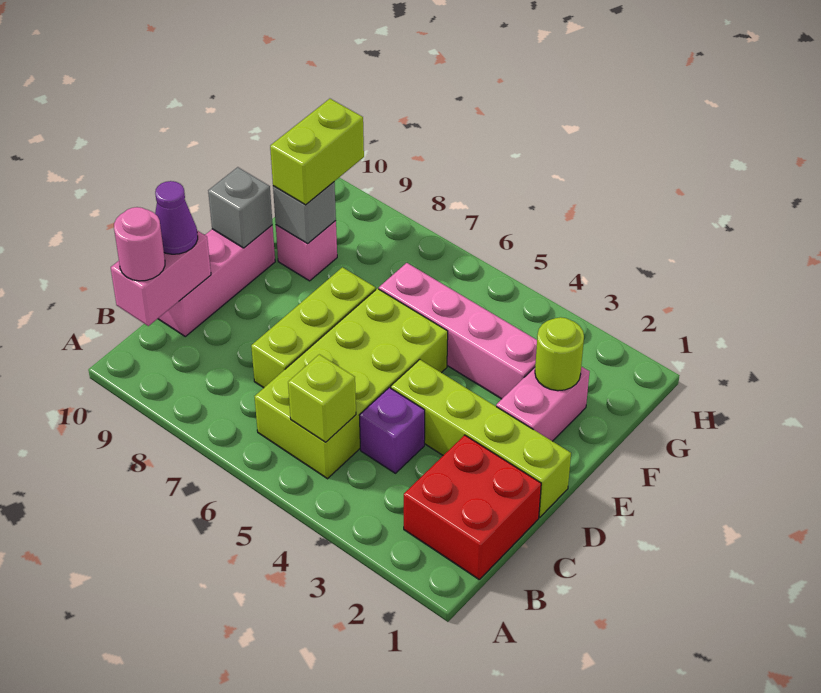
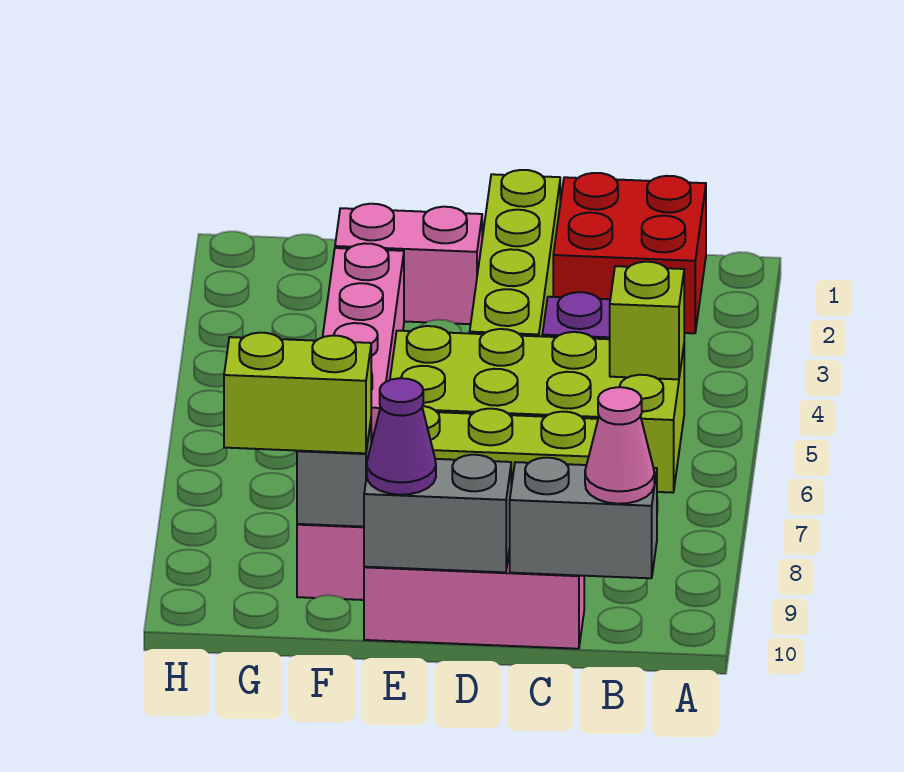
pink brick B10:C10 level 2 -> grey brick B10:C10 level 2
pink round brick B10 level 3 -> pink cone B10 level 3
purple cone C10 level 3 -> purple cone E10 level 3
grey brick E10 level 2 -> grey brick D10:E10 level 2
lime round brick F2 level 2 -> none

